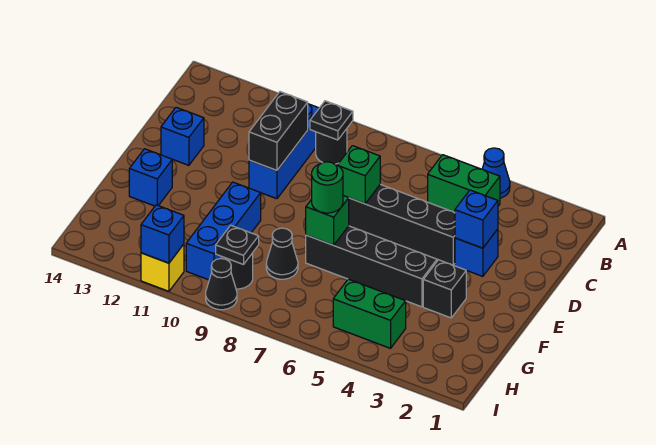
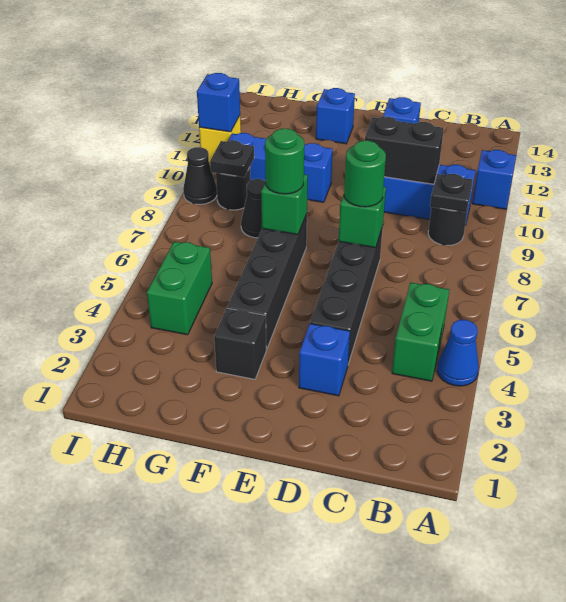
blue brick D3 level 2 -> blue brick A11 level 1
none -> green round brick D7 level 3

